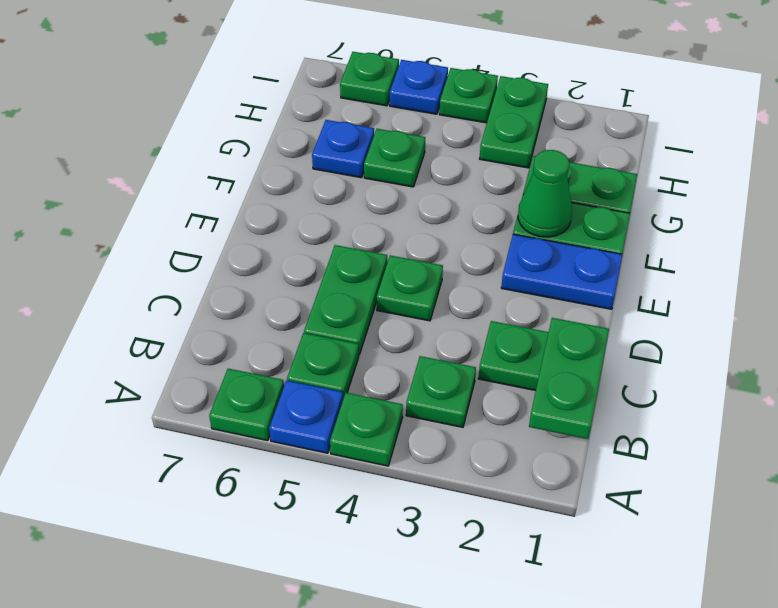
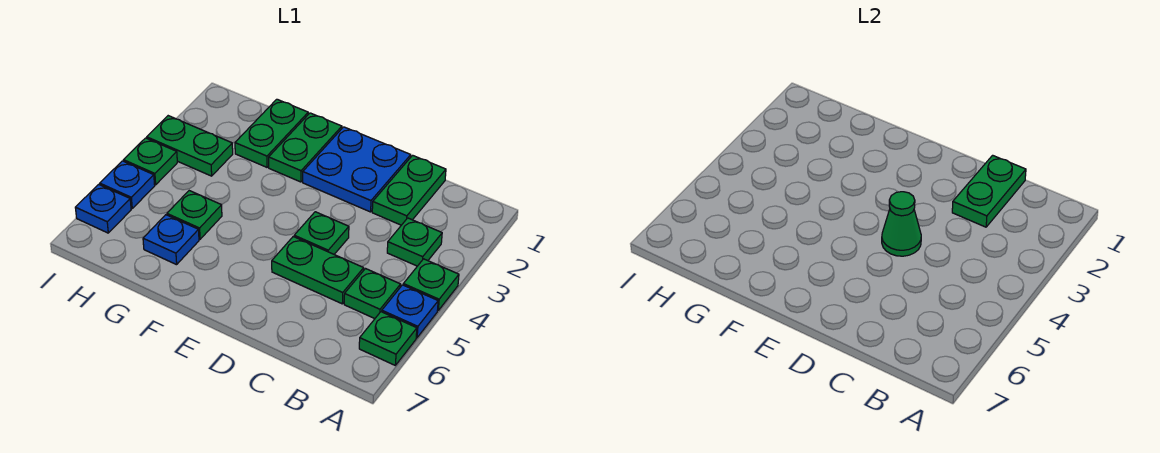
green plate B1:C1 level 2 -> green plate C1:C2 level 2
blue plate E1:E2 level 1 -> blue plate D1:E2 level 1
green cone F2 level 2 -> green cone D4 level 2
green plate I6 level 1 -> blue plate I6 level 1

